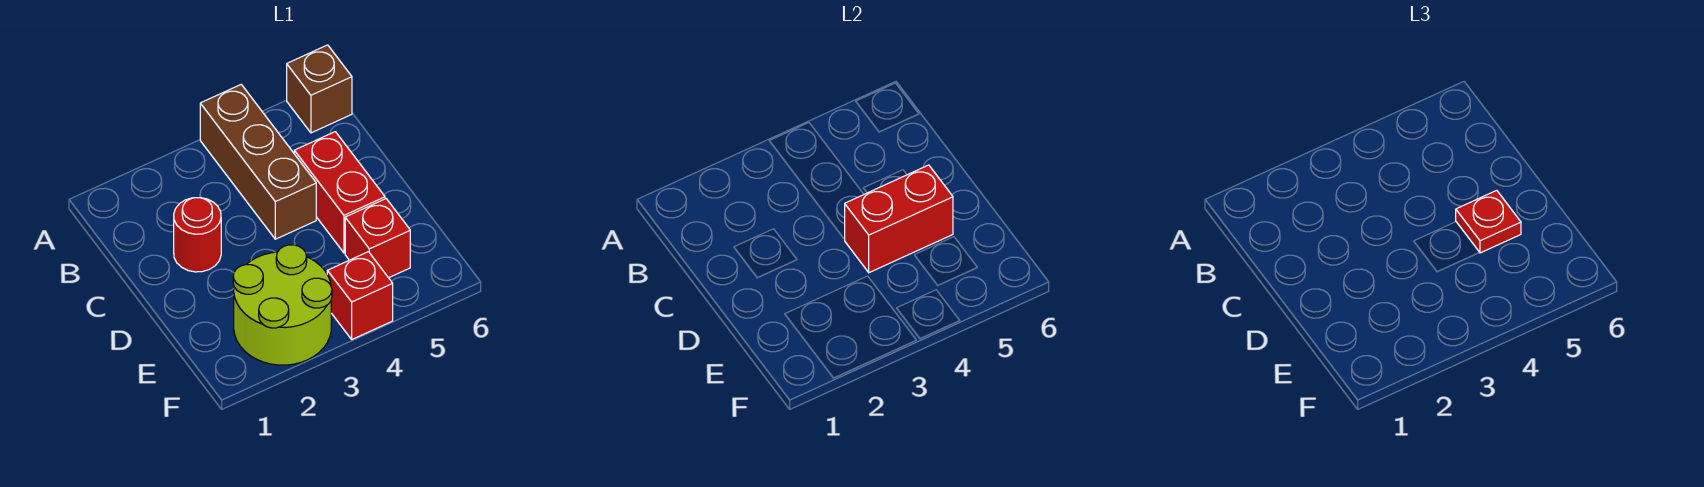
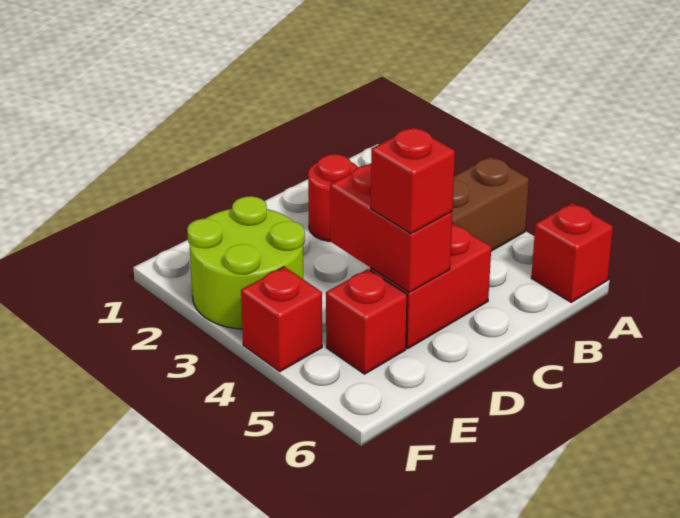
brown brick A6 level 1 -> red brick A6 level 1
red plate D5 level 3 -> red brick D5 level 3

